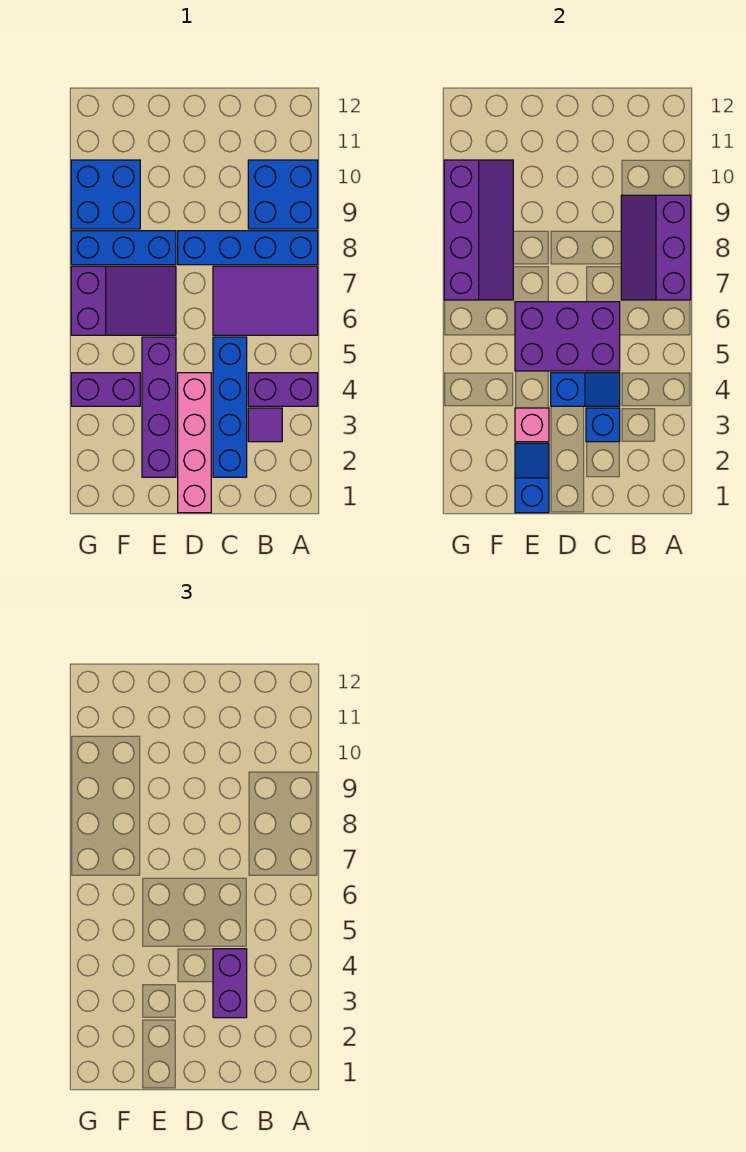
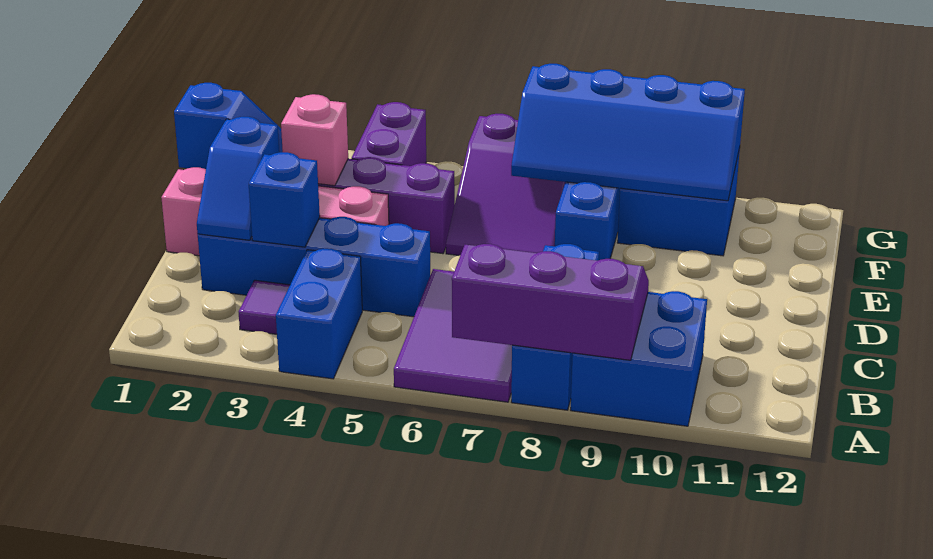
purple brick A4:B4 level 1 -> blue brick A4:B4 level 1
blue brick A8:D8 level 1 -> blue brick A8:C8 level 1
purple brick C3:C4 level 3 -> none
blue slope C4:D4 level 2 top D -> blue slope C2:D2 level 2 top D
purple brick C5:E6 level 2 -> none
purple slope F7:G10 level 2 top G -> blue slope F7:G10 level 2 top G

